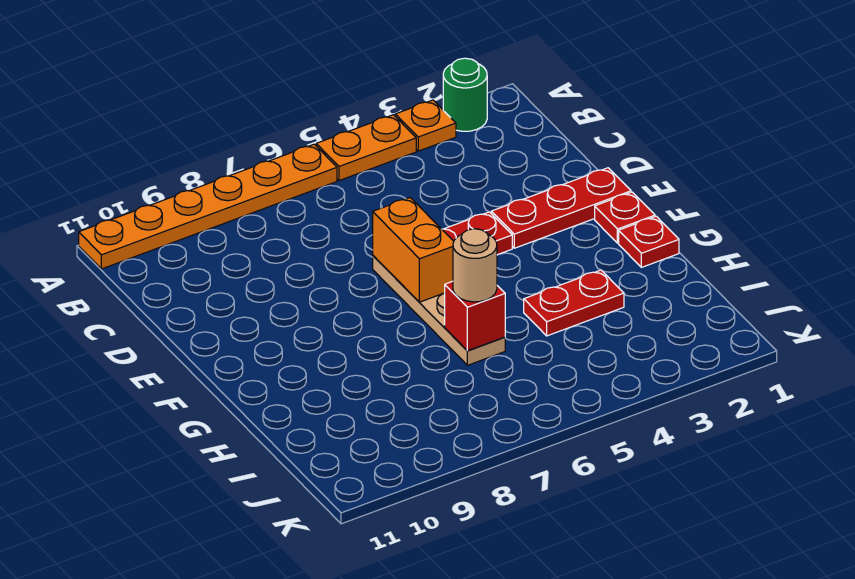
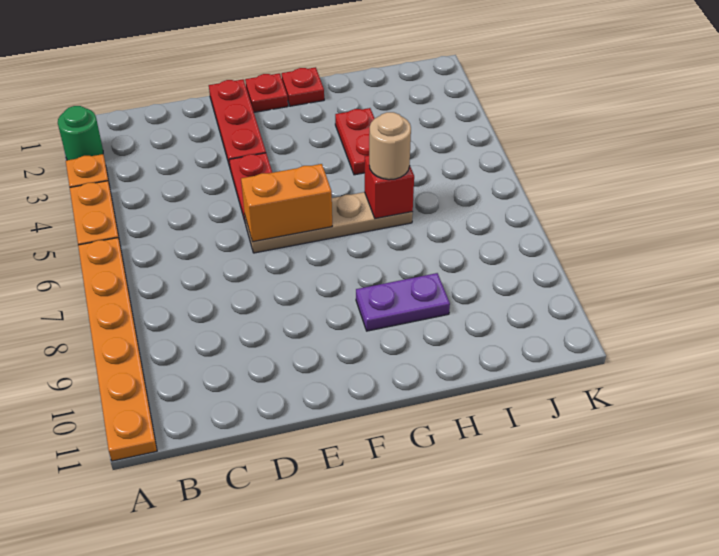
none -> purple plate G9:H9 level 1

